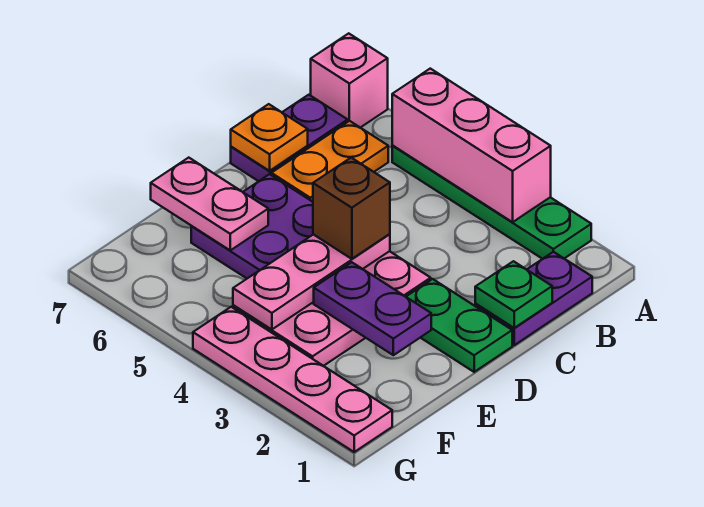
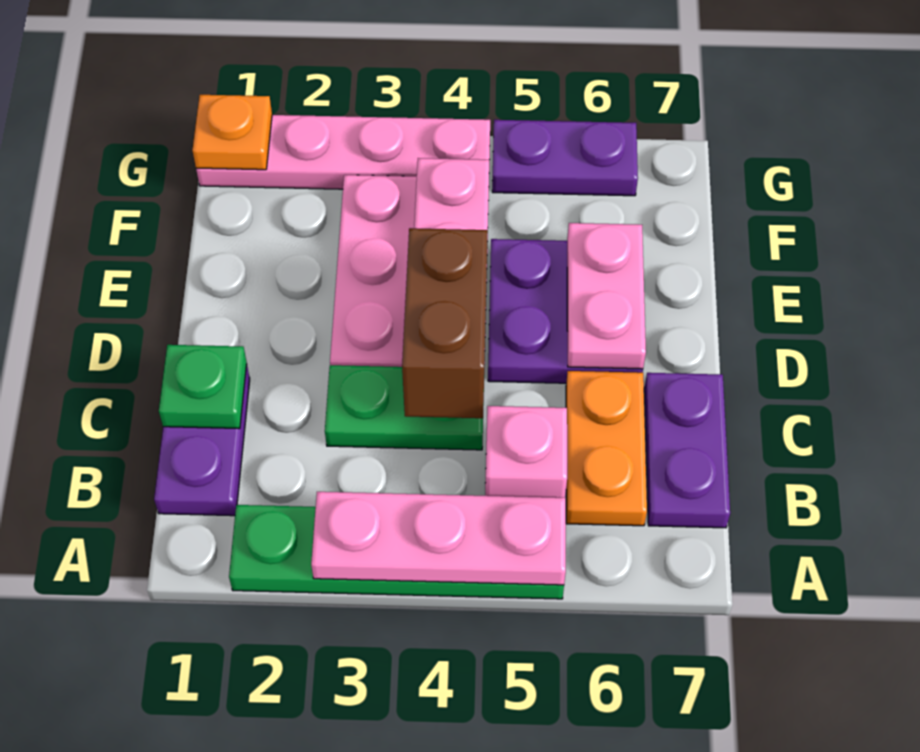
pink brick A3:A5 level 2 -> pink plate A3:A5 level 2
pink brick A7 level 1 -> pink brick B5 level 1
orange plate C7 level 2 -> orange plate G1 level 2
green plate D1:D2 level 1 -> green plate C3:C4 level 1
brown brick D4 level 3 -> brown brick C4:D4 level 3
purple plate E2:E3 level 2 -> purple plate G5:G6 level 1
pink plate E6:E7 level 2 -> pink plate D6:E6 level 2

